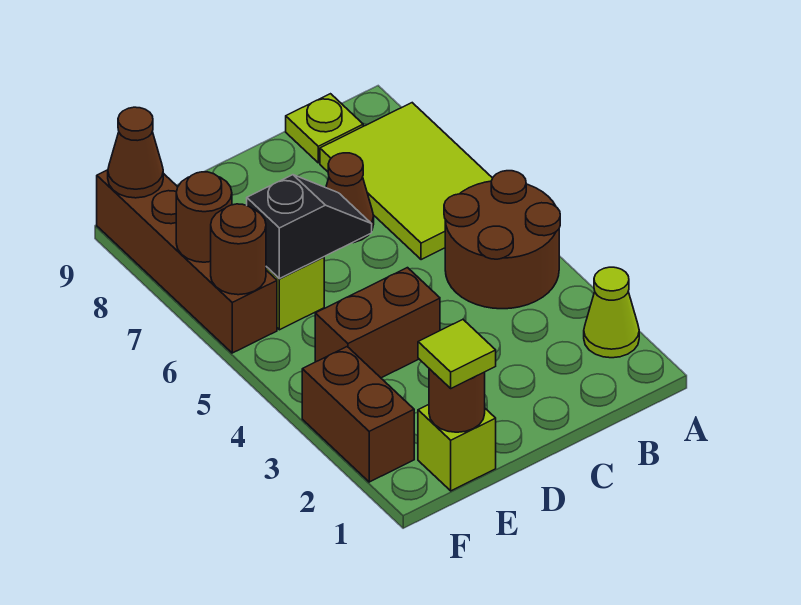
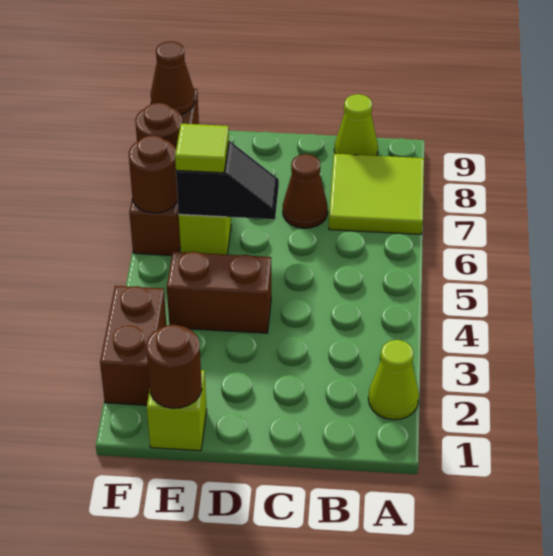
brown round brick A4:B5 level 1 -> none
lime tile A6:B8 level 1 -> lime tile A7:B8 level 1
lime plate B9 level 1 -> lime cone B9 level 1
lime tile E1 level 3 -> lime tile E6 level 3

